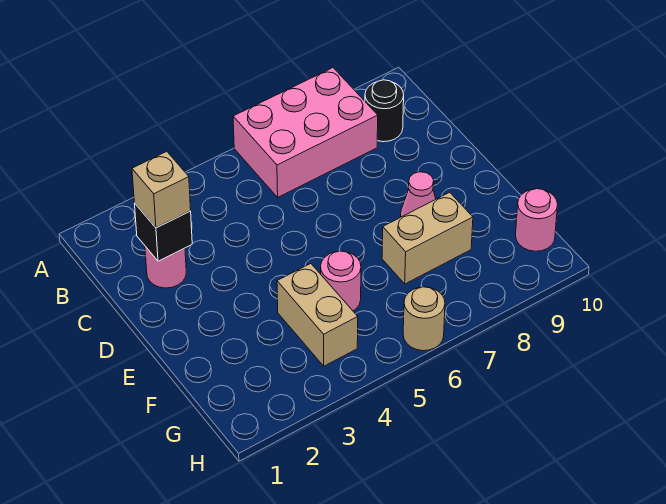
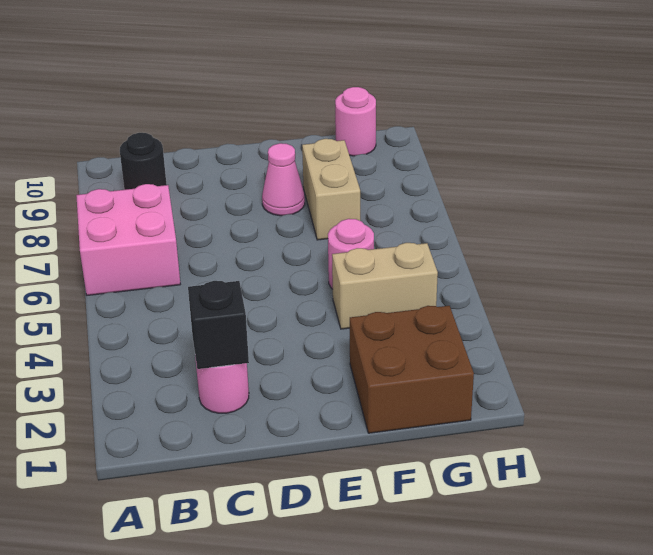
pink brick A6:B8 level 1 -> pink brick A6:B7 level 1
tan brick C2 level 3 -> none
none -> brown brick F1:G2 level 1
tan round brick H6 level 1 -> none

